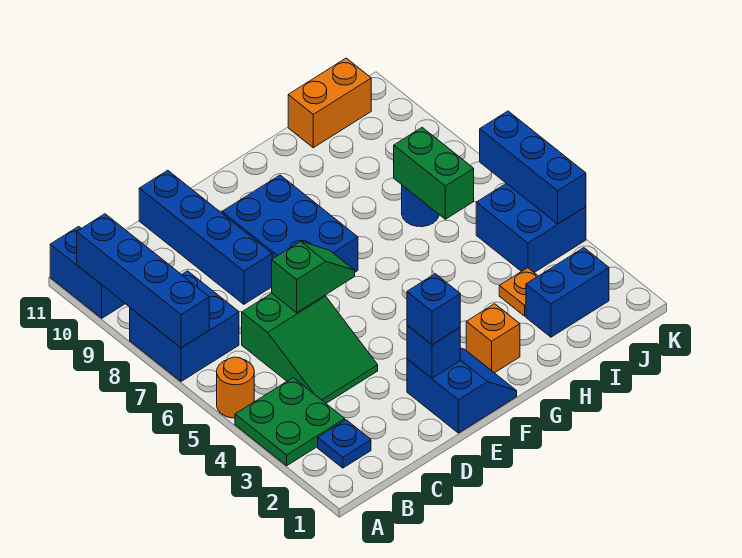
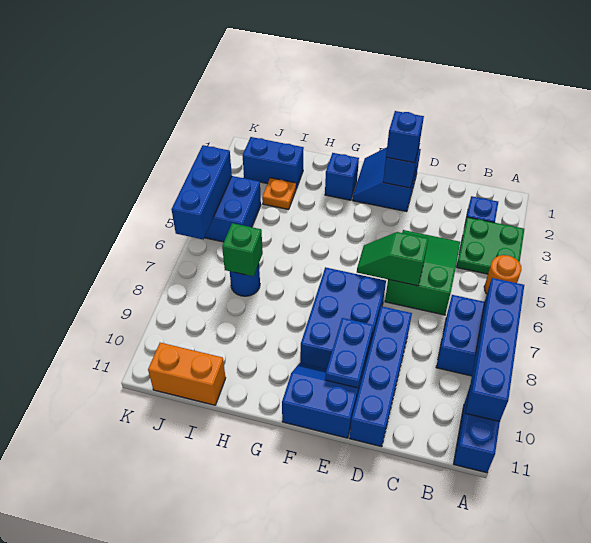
none -> blue plate E9:E10 level 2
none -> blue slope E10:F11 level 1 top 11
orange brick G2 level 1 -> blue brick G2 level 1
green brick I6:I7 level 2 -> green brick I7 level 2

